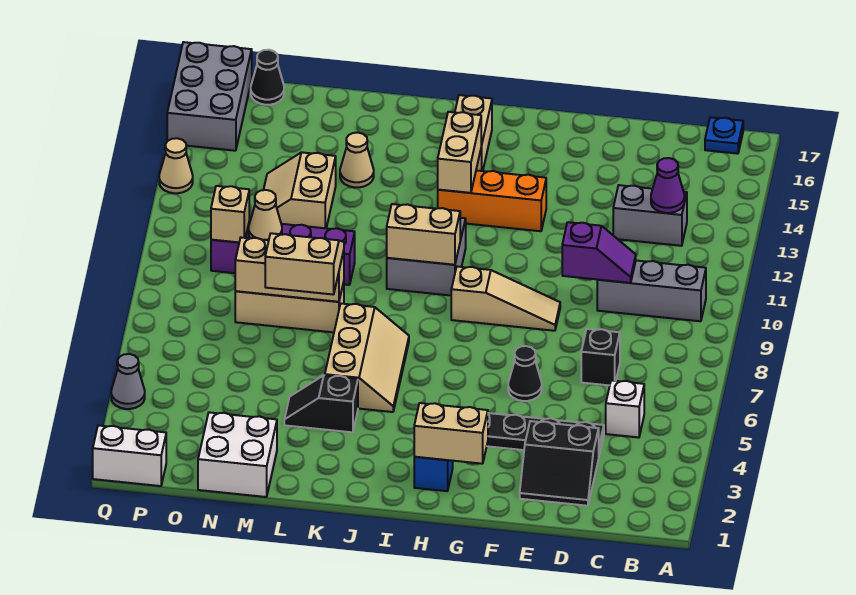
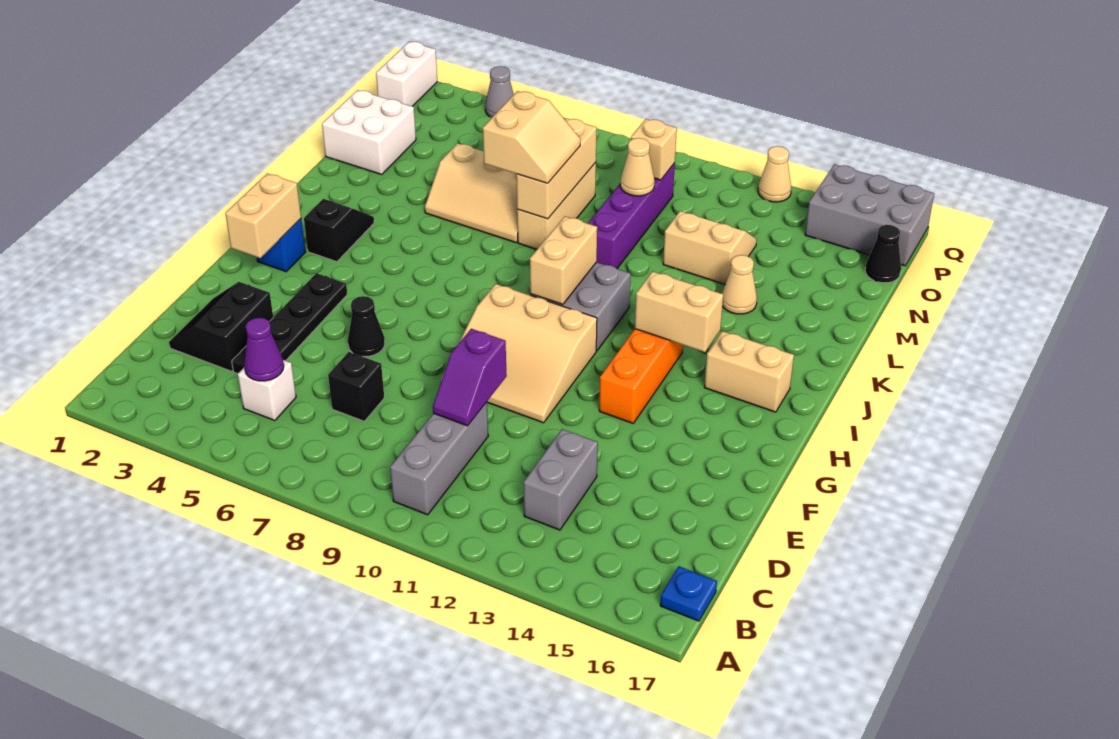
purple cone C13 level 2 -> purple cone C5 level 2
tan slope F9:H9 level 1 top H -> tan slope F9:H11 level 1 top H
tan slope J5:K7 level 1 top K -> tan slope L5:M7 level 1 top M
black slope K4:L4 level 1 top K -> black slope I3:J3 level 1 top I

